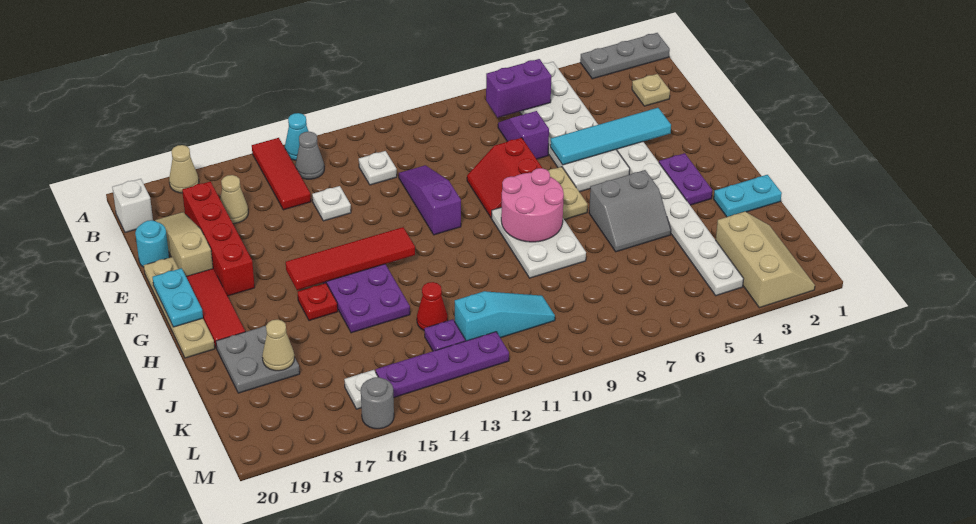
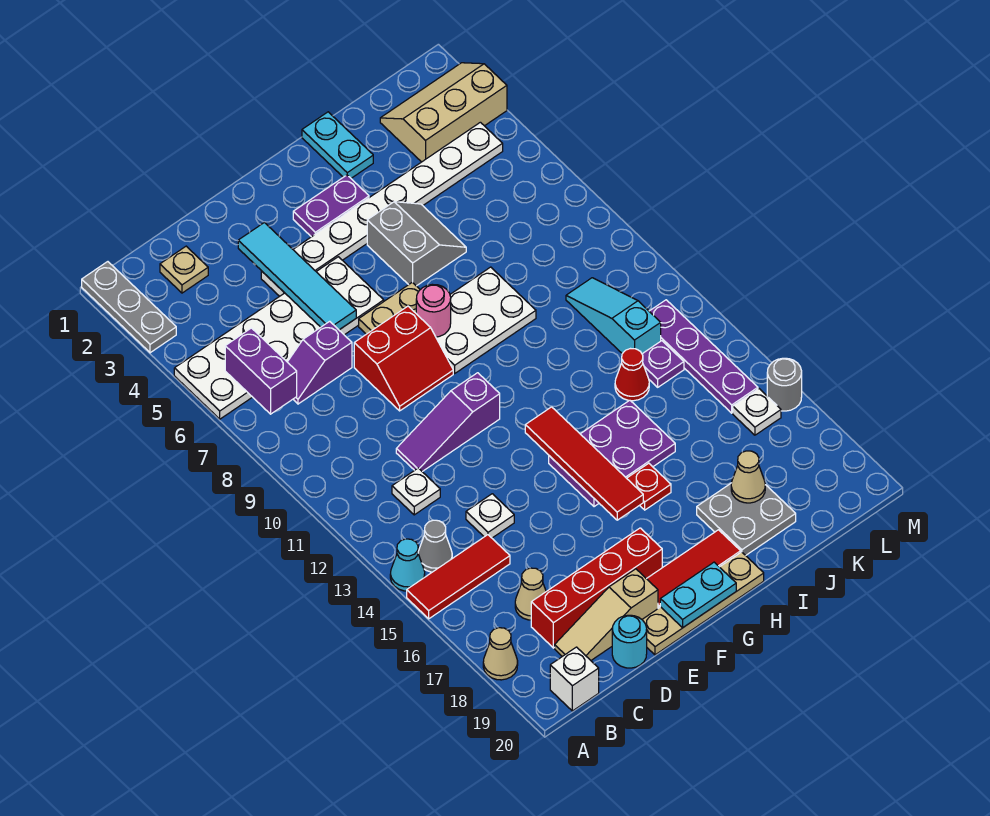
pink round brick G8:H9 level 2 -> pink round brick G8 level 2

